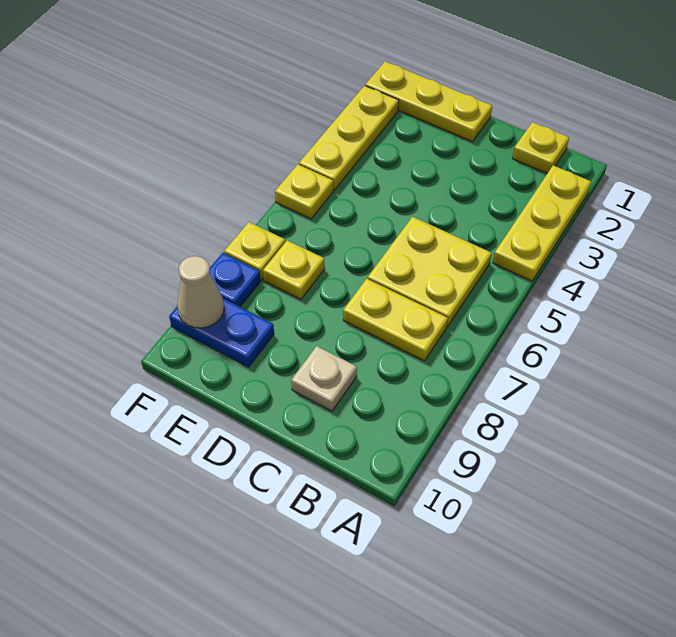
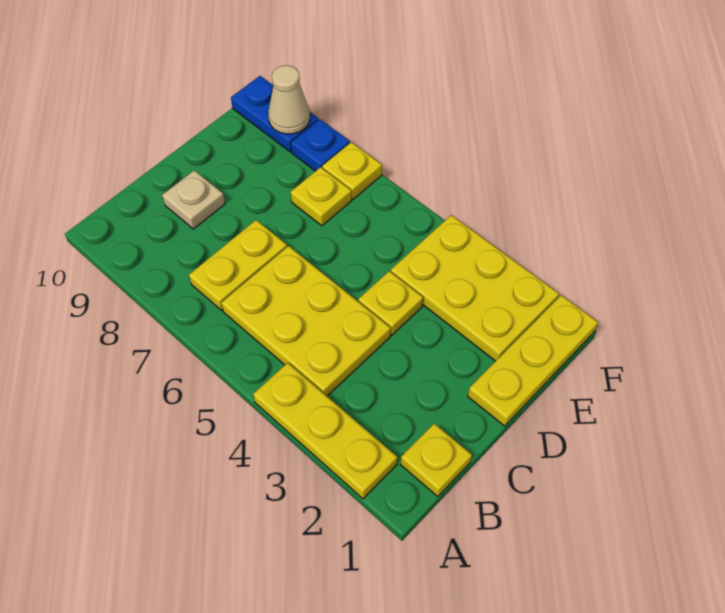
yellow plate B5:C6 level 1 -> yellow plate B4:C6 level 1
blue plate E9:F9 level 1 -> blue plate F9:F10 level 1
yellow plate F2:F4 level 1 -> yellow plate E2:F4 level 1
yellow plate F5 level 1 -> yellow plate D4 level 1

